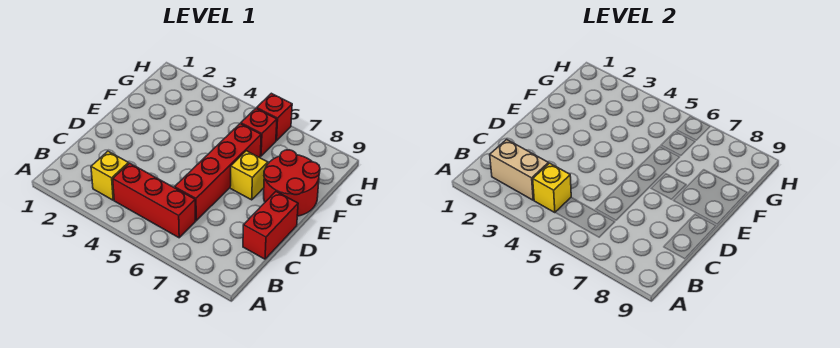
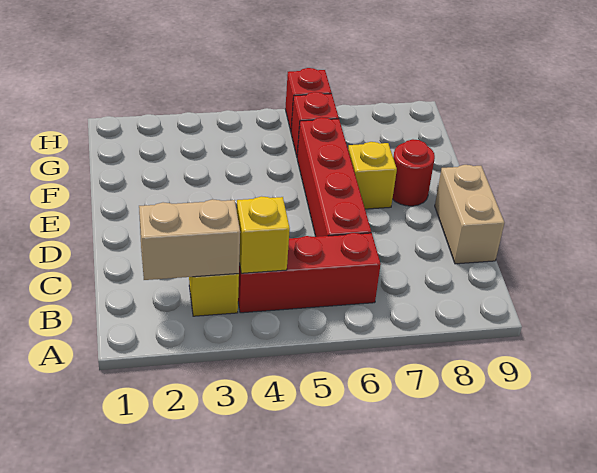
red brick C9:D9 level 1 -> tan brick C9:D9 level 1
red round brick E8:F9 level 1 -> red round brick E8 level 1

